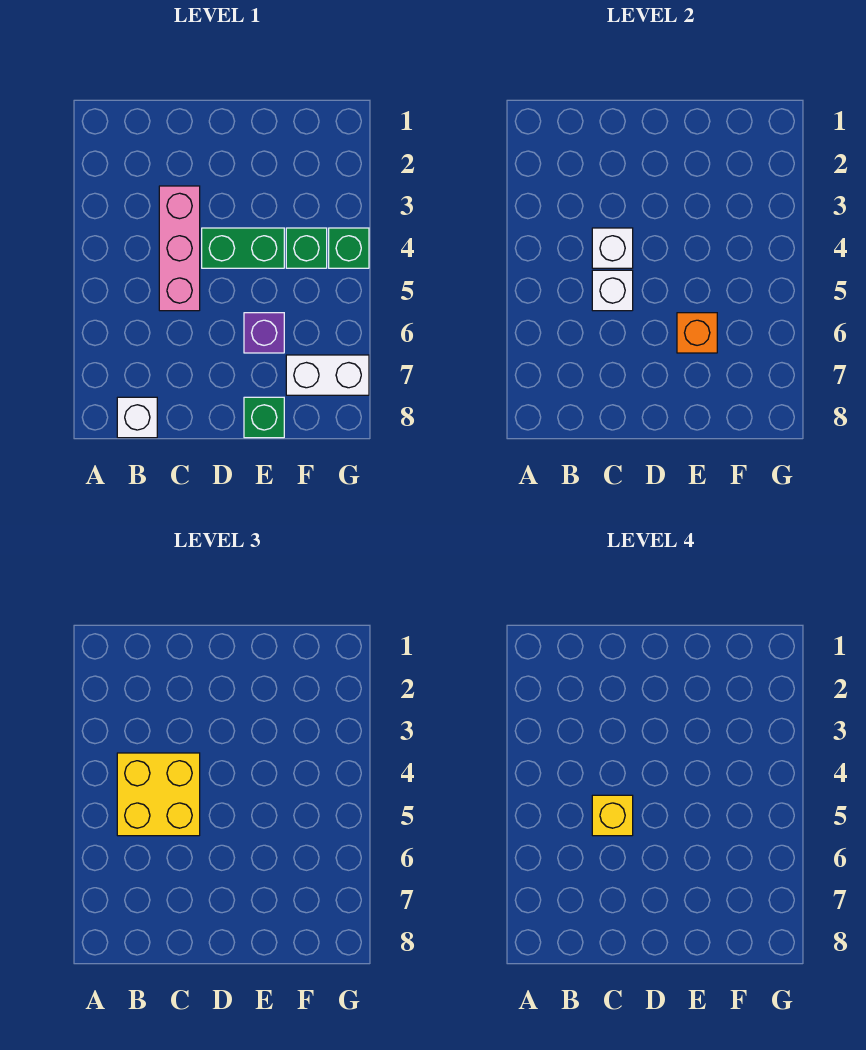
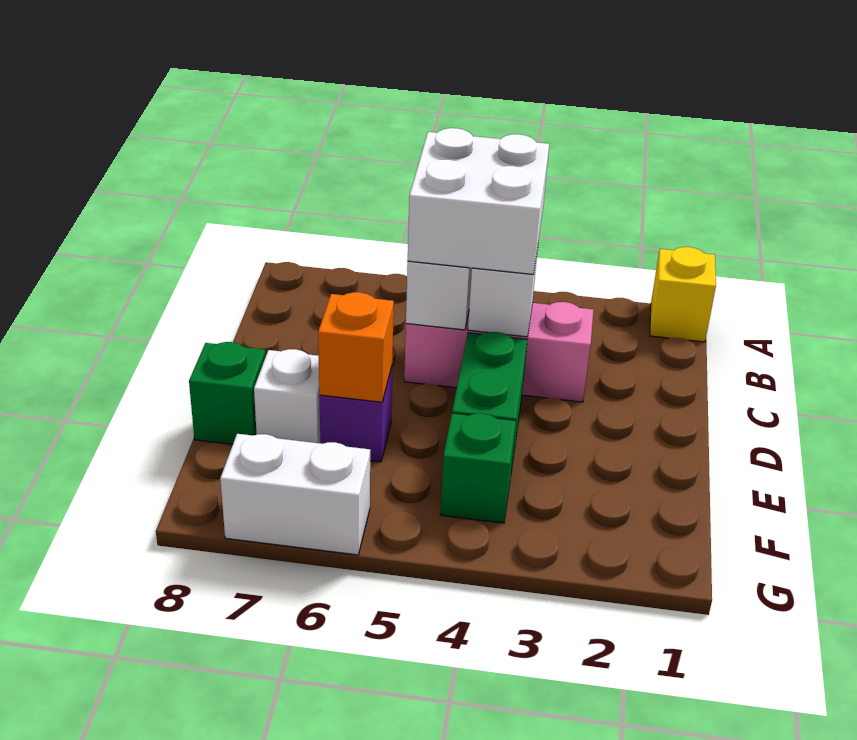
yellow brick B4:C5 level 3 -> white brick B4:C5 level 3
white brick B8 level 1 -> white brick E7 level 1
yellow brick C5 level 4 -> yellow brick A1 level 1
white brick F7:G7 level 1 -> white brick G6:G7 level 1
green brick G4 level 1 -> none

